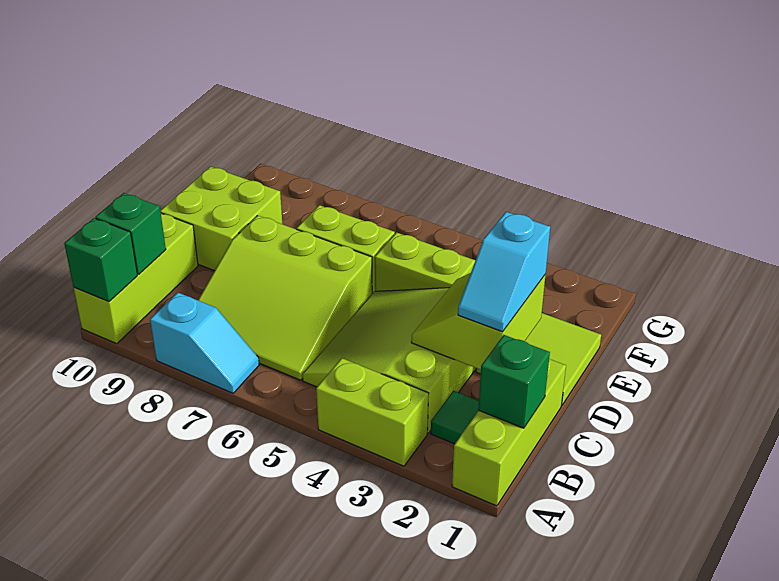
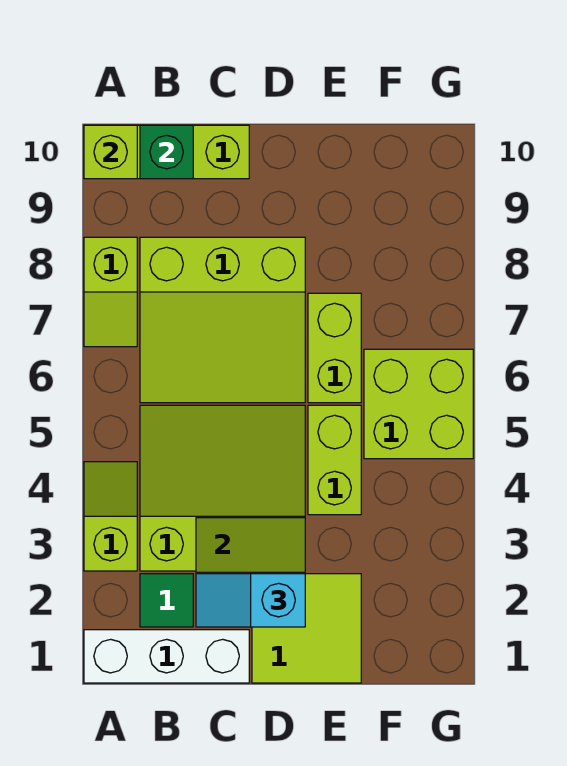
lime brick A1:C1 level 1 -> white brick A1:C1 level 1
lime brick A3:A4 level 1 -> lime slope A3:A4 level 1 top 3
cyan slope A7:A8 level 1 top 8 -> lime slope A7:A8 level 1 top 8
green brick A10 level 2 -> lime brick A10 level 2
green brick B1 level 2 -> none
lime slope B6:D8 level 1 top D -> lime slope B6:D8 level 1 top 8
lime brick D9:E10 level 1 -> lime brick F5:G6 level 1

